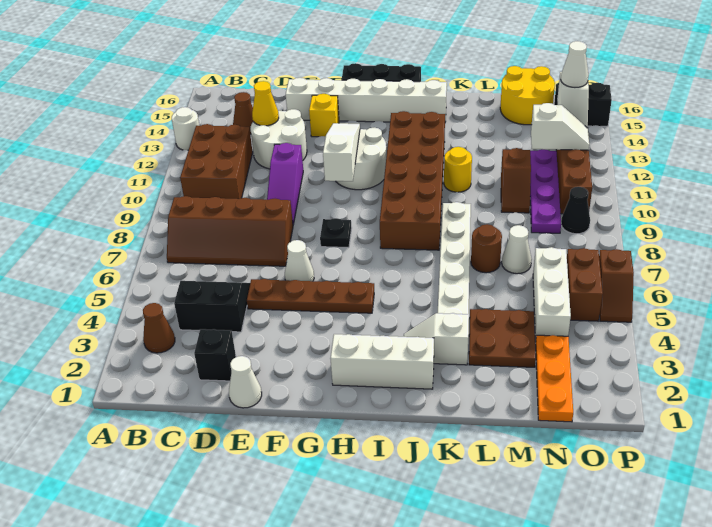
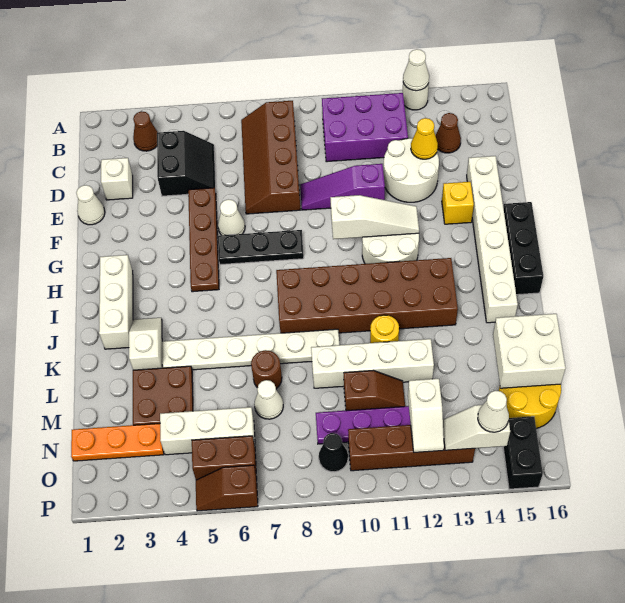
none -> white cone A13 level 2
brown brick B10:C12 level 1 -> purple brick B10:C12 level 1
black brick D2 level 1 -> white brick D2 level 1
black plate G8 level 1 -> black plate G6:G8 level 1
none -> white brick L9:L12 level 1
none -> white brick L15:M16 level 2
brown slope M10:M11 level 1 top 11 -> brown slope M10:M11 level 1 top 10

